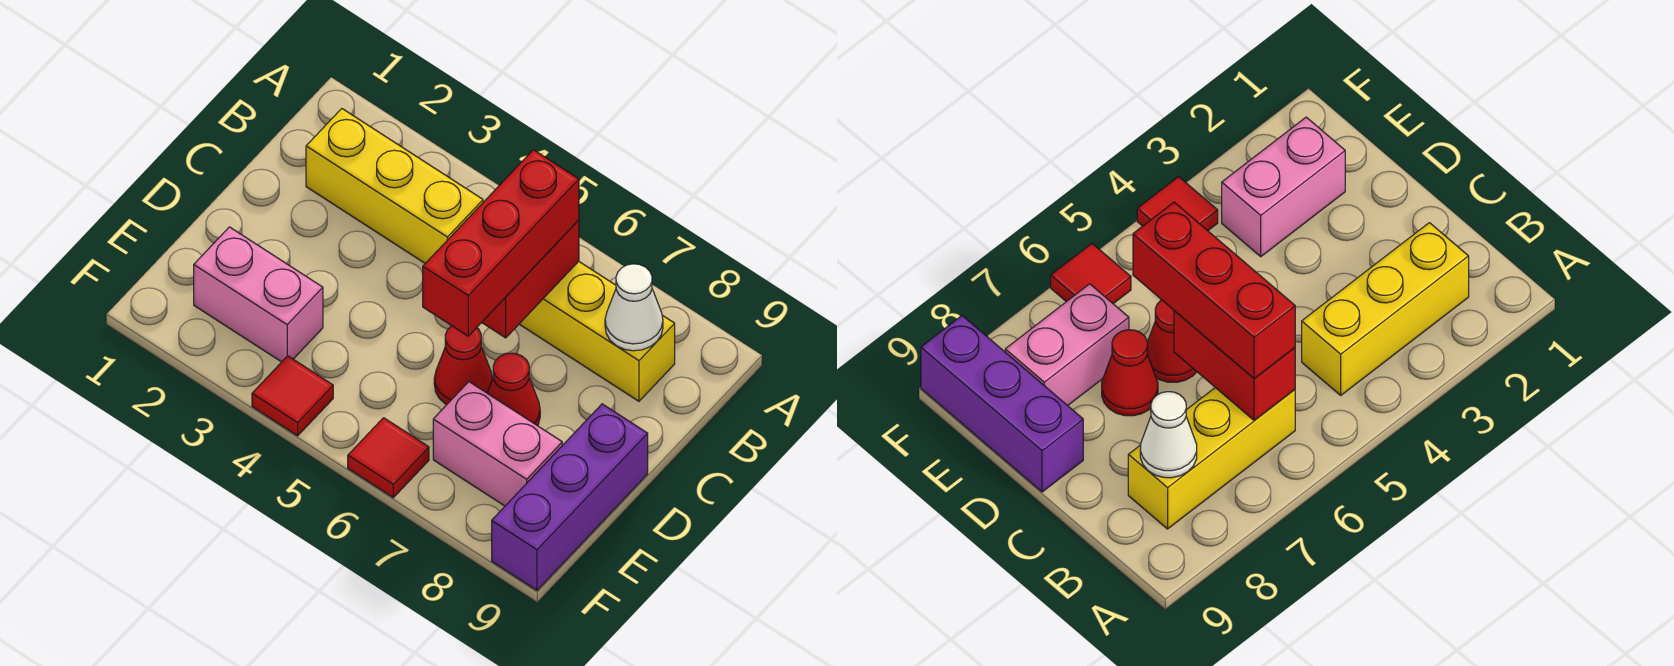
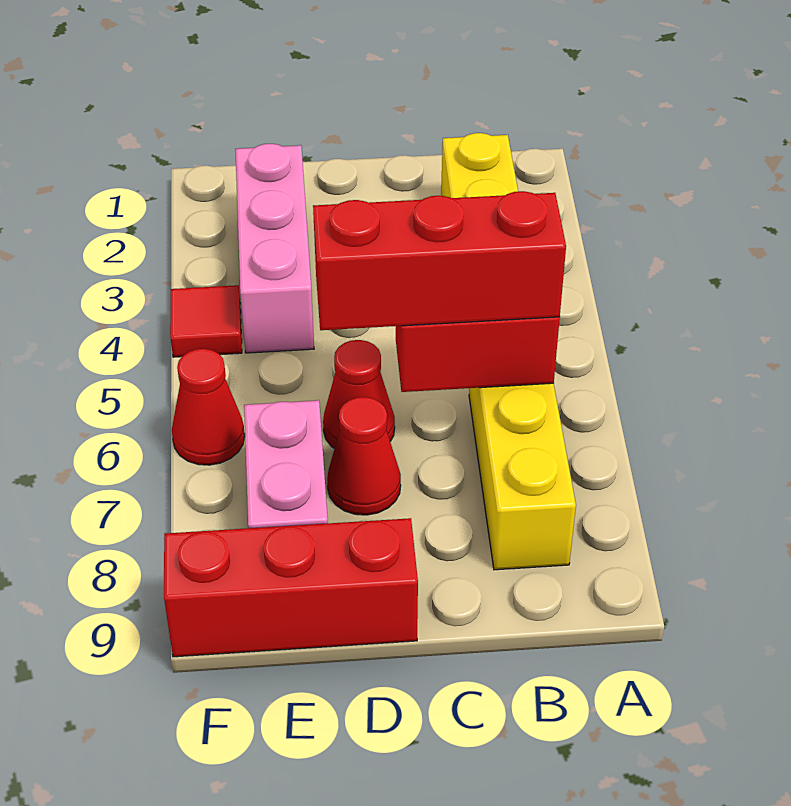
white cone B8 level 2 -> none
purple brick D9:F9 level 1 -> red brick D9:F9 level 1
pink brick E2:E3 level 1 -> pink brick E2:E4 level 1
red tile F6 level 1 -> red cone F6 level 1

